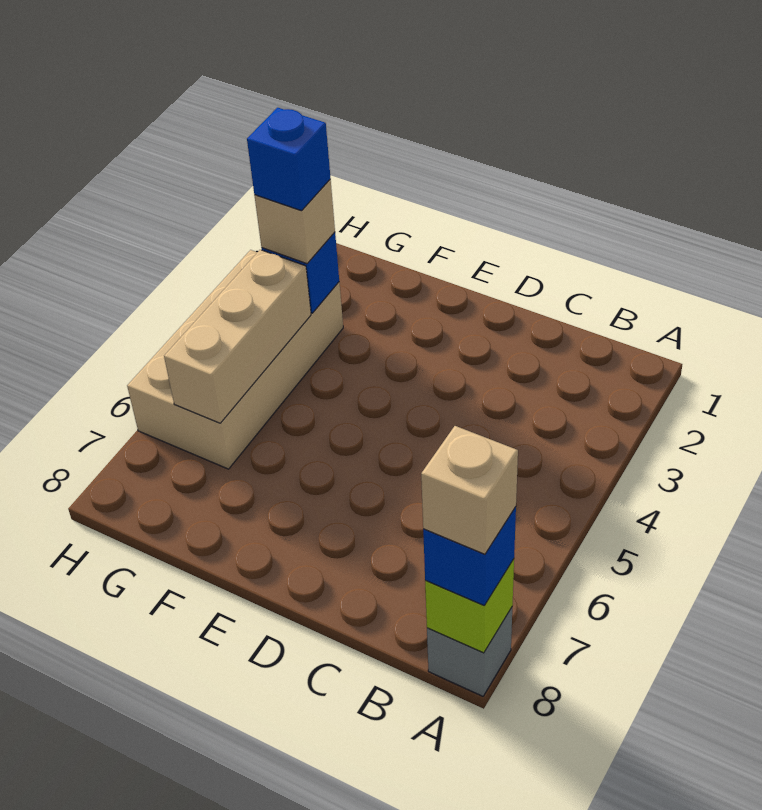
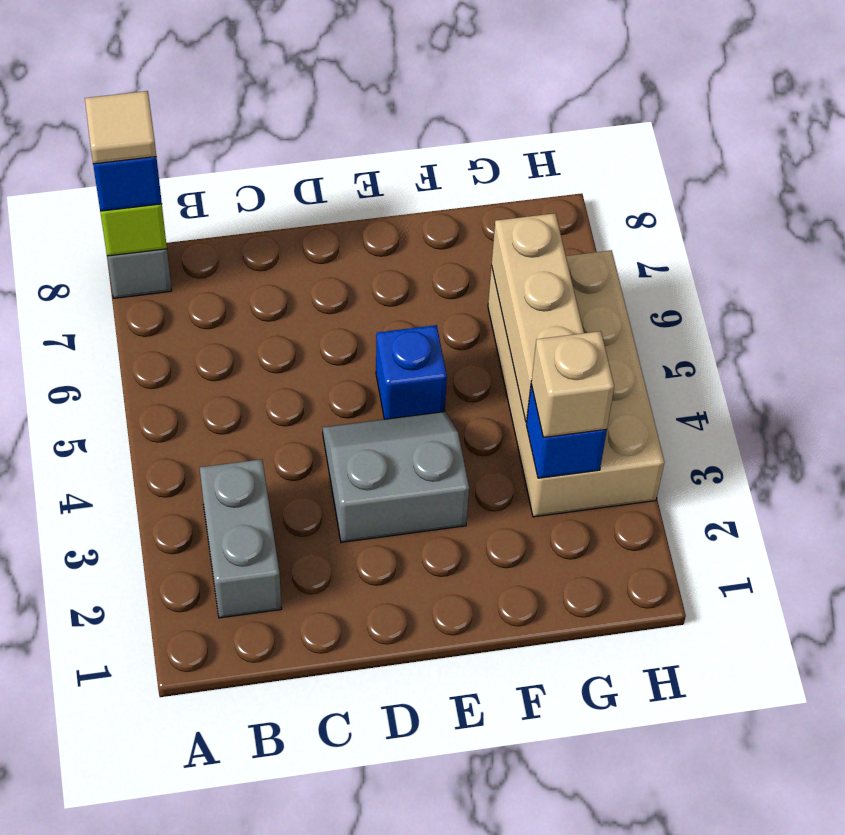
tan brick A8 level 4 -> tan tile A8 level 4
none -> grey brick B2:B3 level 1
none -> grey slope D3:E4 level 1 top 3
blue brick G3 level 4 -> blue brick E5 level 1

